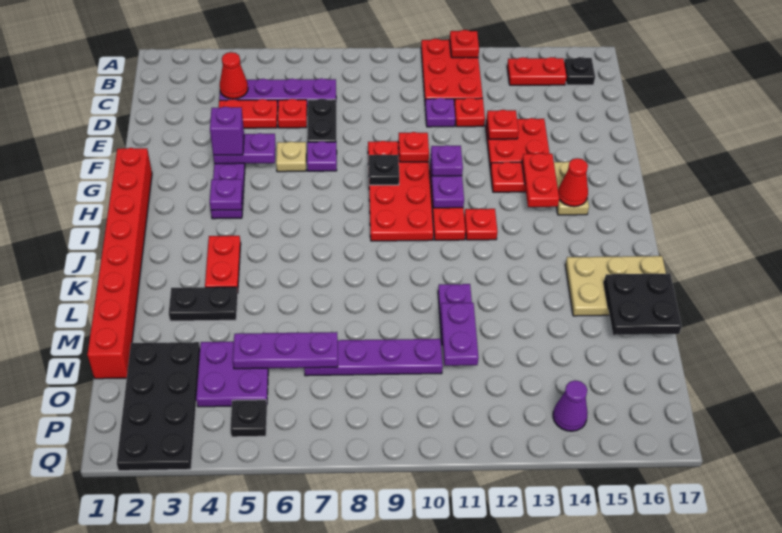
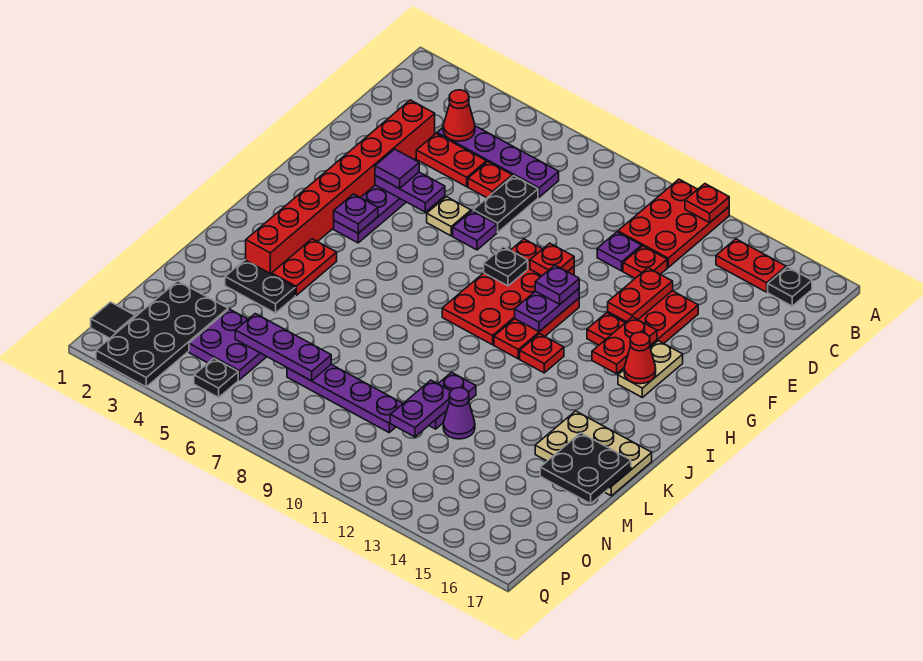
red plate E13 level 2 -> red plate E13:F13 level 2
purple brick F4 level 3 -> purple tile F4 level 3
red brick G1:N1 level 1 -> red brick D3:K3 level 1
none -> black tile P1 level 1
purple cone P14 level 1 -> purple cone M12 level 1

